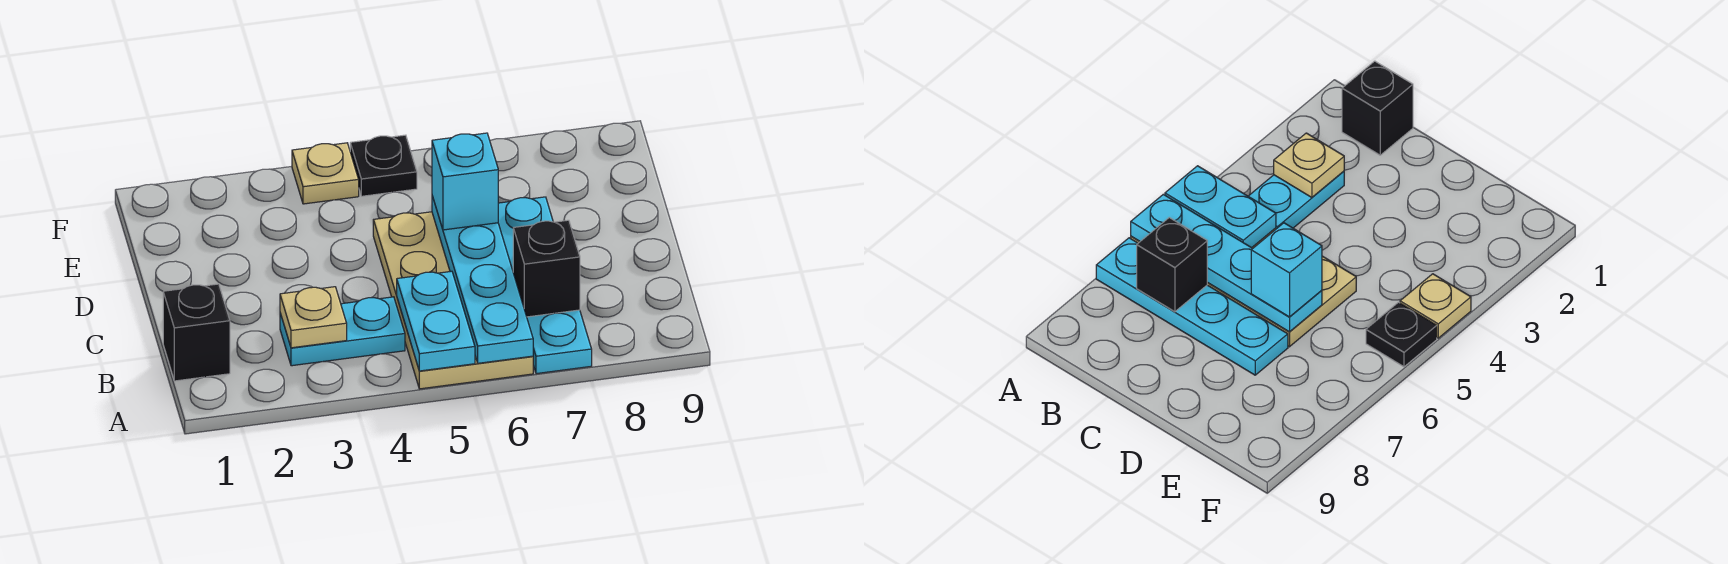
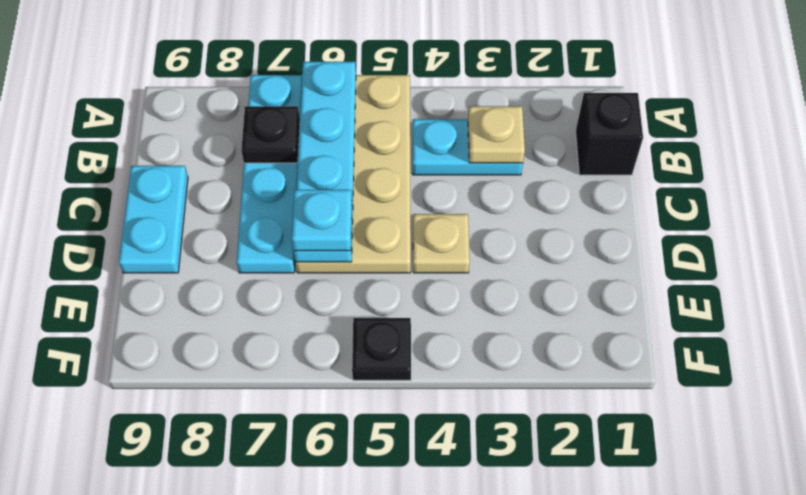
cyan plate A5:B5 level 2 -> cyan plate C9:D9 level 1
black brick B7 level 2 -> black plate B7 level 2
cyan brick D6 level 3 -> cyan plate D6 level 3
tan plate F4 level 1 -> tan plate D4 level 1

